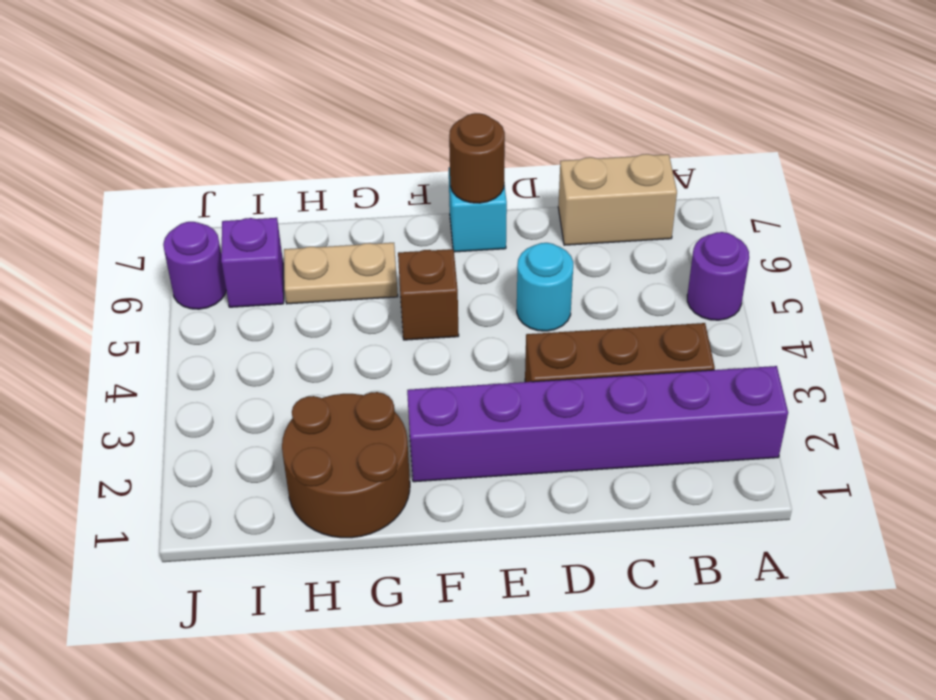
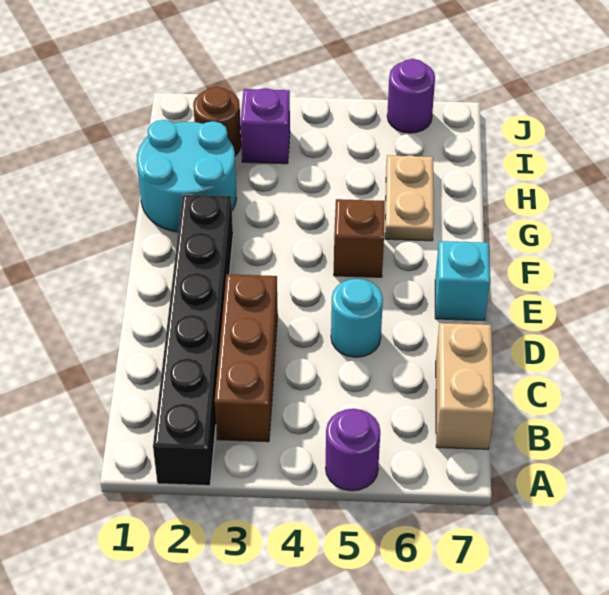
purple brick A2:F2 level 1 -> black brick A2:F2 level 1
brown round brick E7 level 2 -> brown round brick I2 level 1
brown round brick G1:H2 level 1 -> cyan round brick G1:H2 level 1
purple brick I6 level 1 -> purple brick I3 level 1

